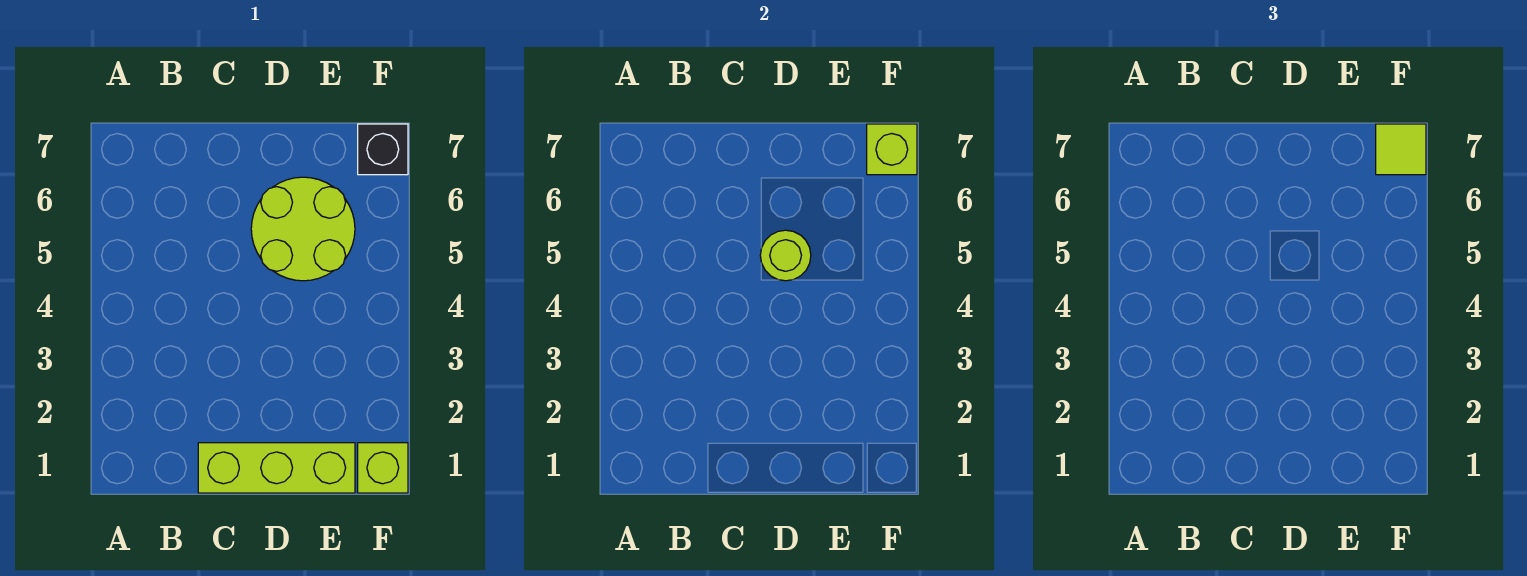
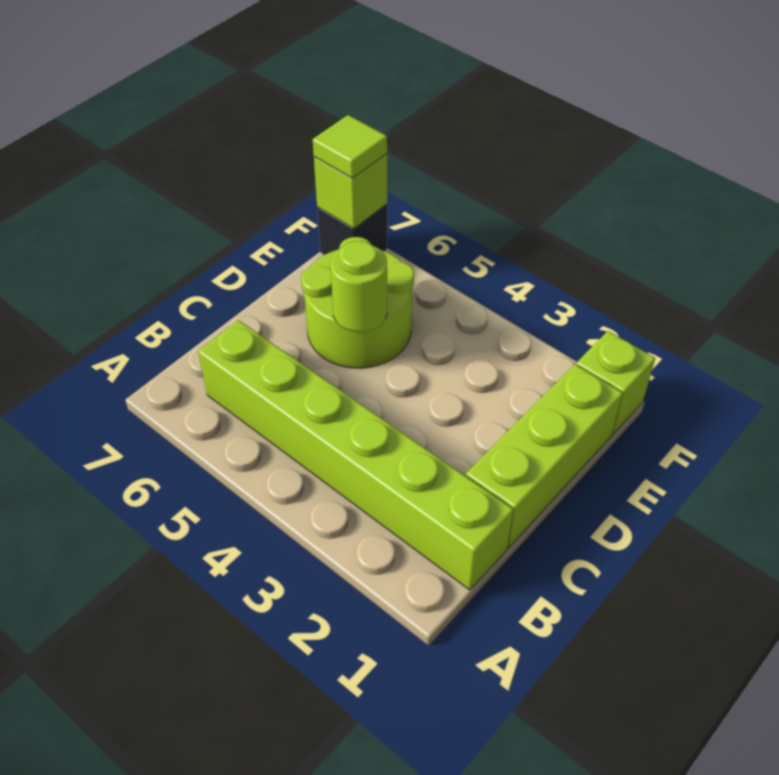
none -> lime brick B1:B6 level 1

